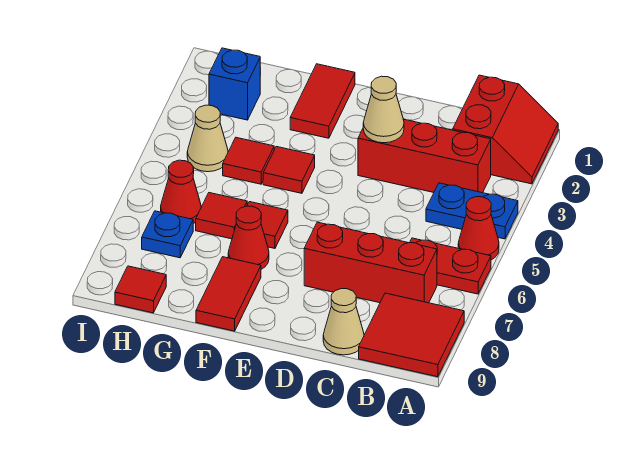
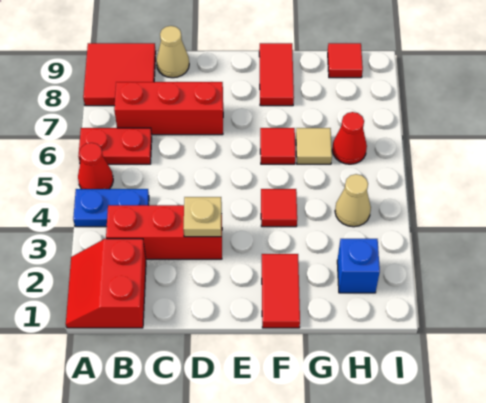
tan cone D3 level 2 -> tan plate D3 level 2
red cone F7 level 1 -> none
red tile G4 level 1 -> none
red tile G6 level 1 -> tan tile G6 level 1
blue plate H7 level 1 -> none

